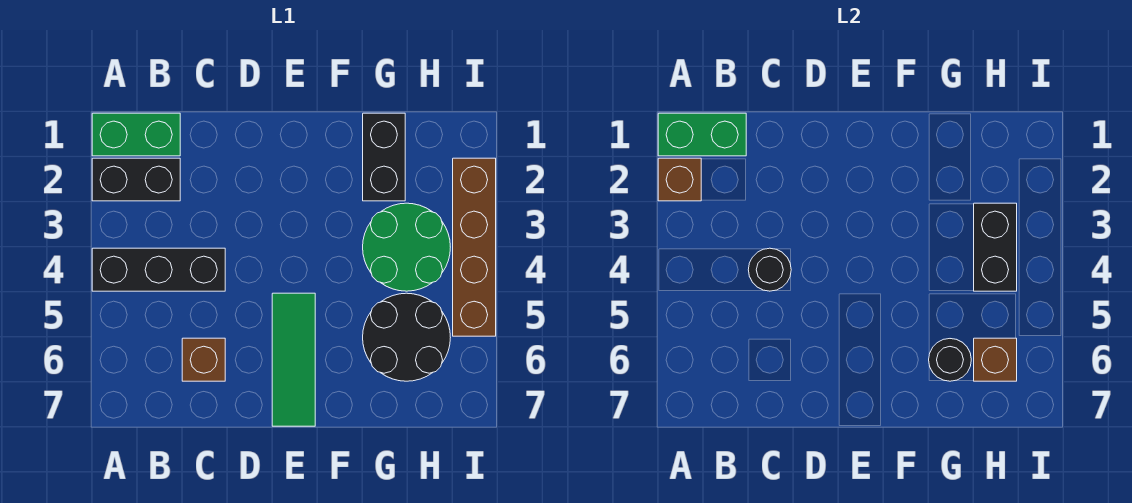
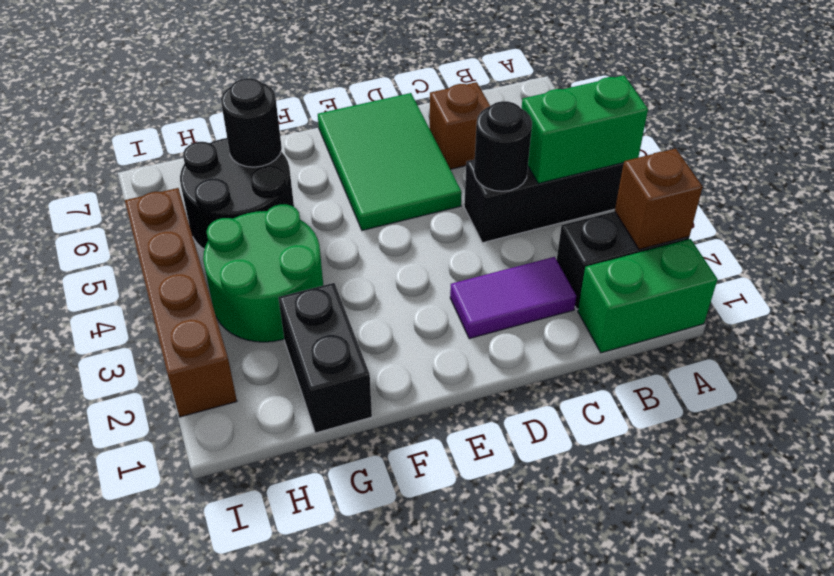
green brick A1:B1 level 2 -> green brick A4:B4 level 2
none -> purple tile C2:D2 level 1
green tile E5:E7 level 1 -> green tile D5:E7 level 1
black brick H3:H4 level 2 -> none
brown brick H6 level 2 -> none

